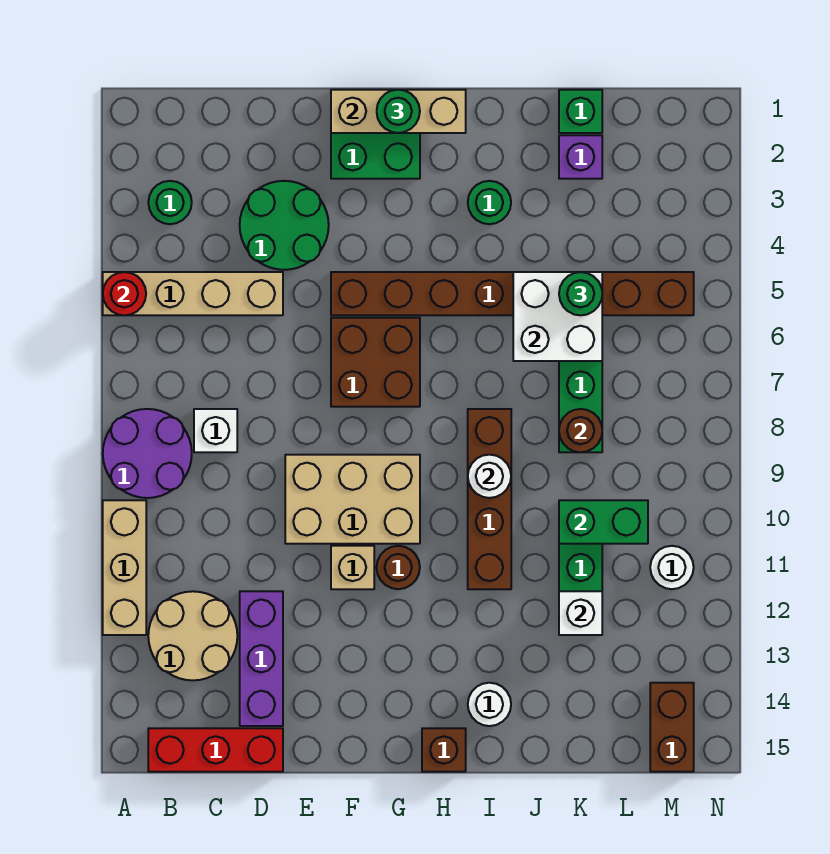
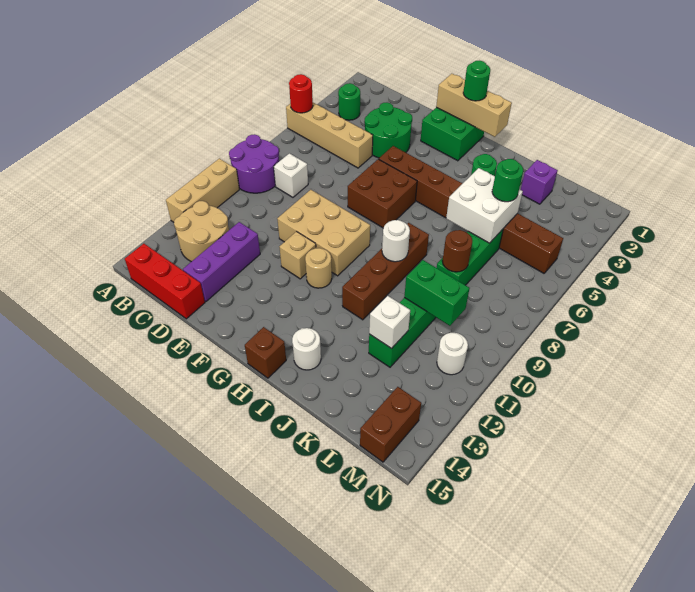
brown round brick G11 level 1 -> tan round brick G11 level 1
green brick K1 level 1 -> none

